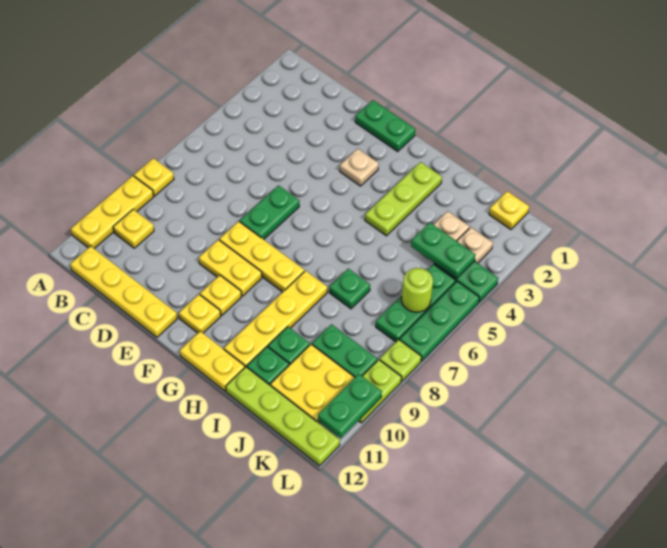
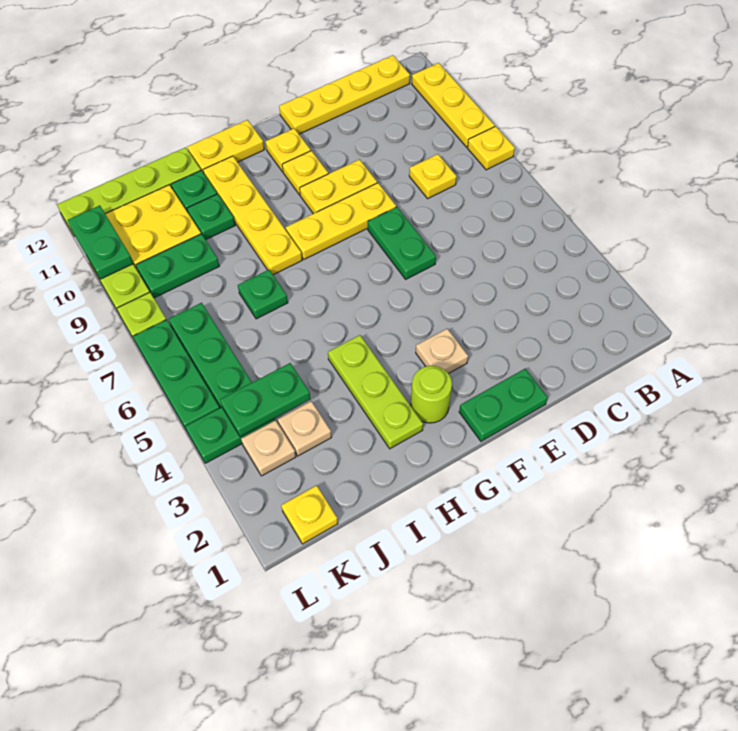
yellow plate B10 level 1 -> yellow plate C8 level 1
lime round brick K6 level 2 -> lime round brick G2 level 1

